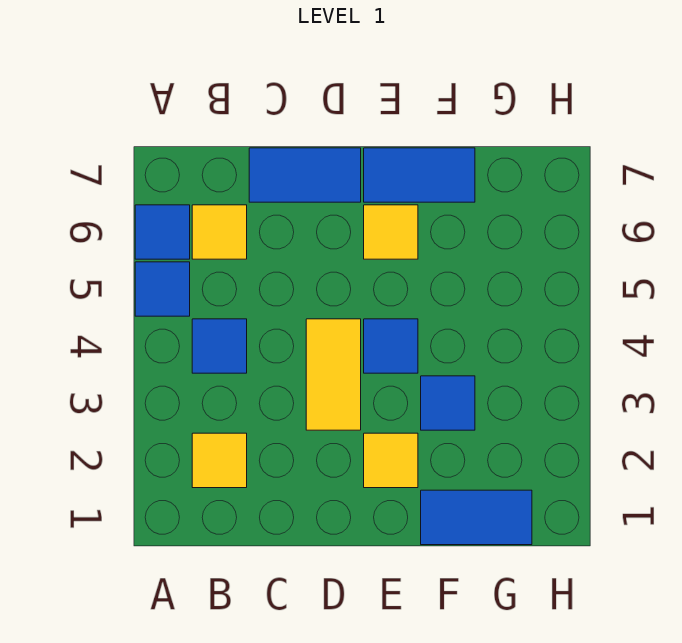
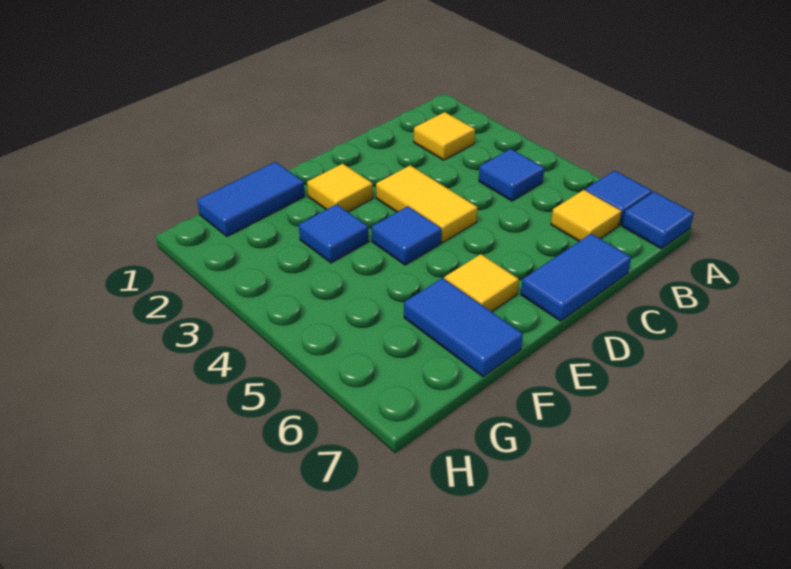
blue tile A5 level 1 -> blue tile A7 level 1
blue tile E7:F7 level 1 -> blue tile F6:F7 level 1

